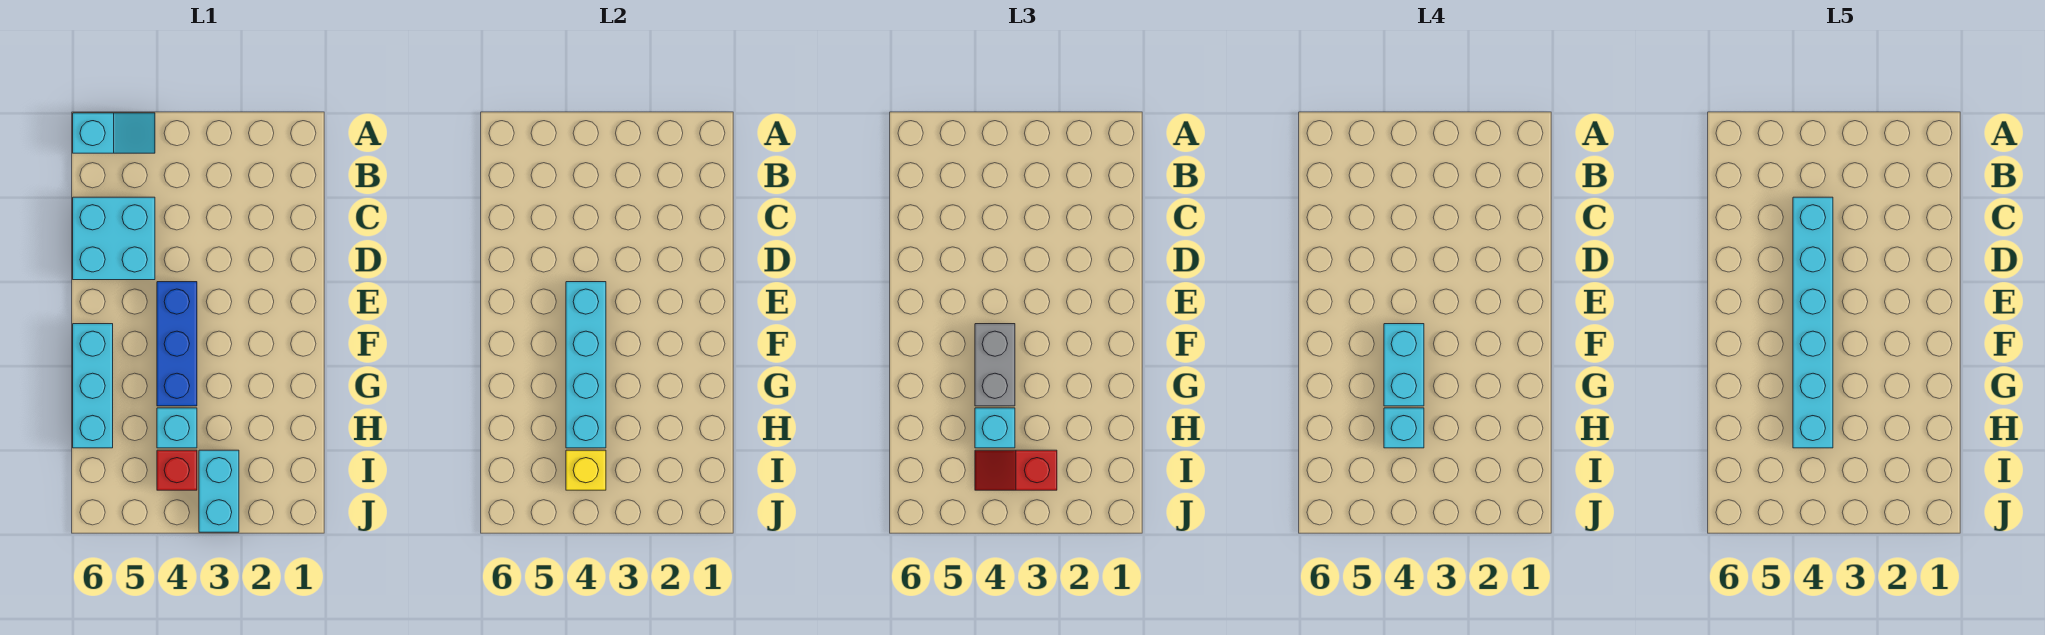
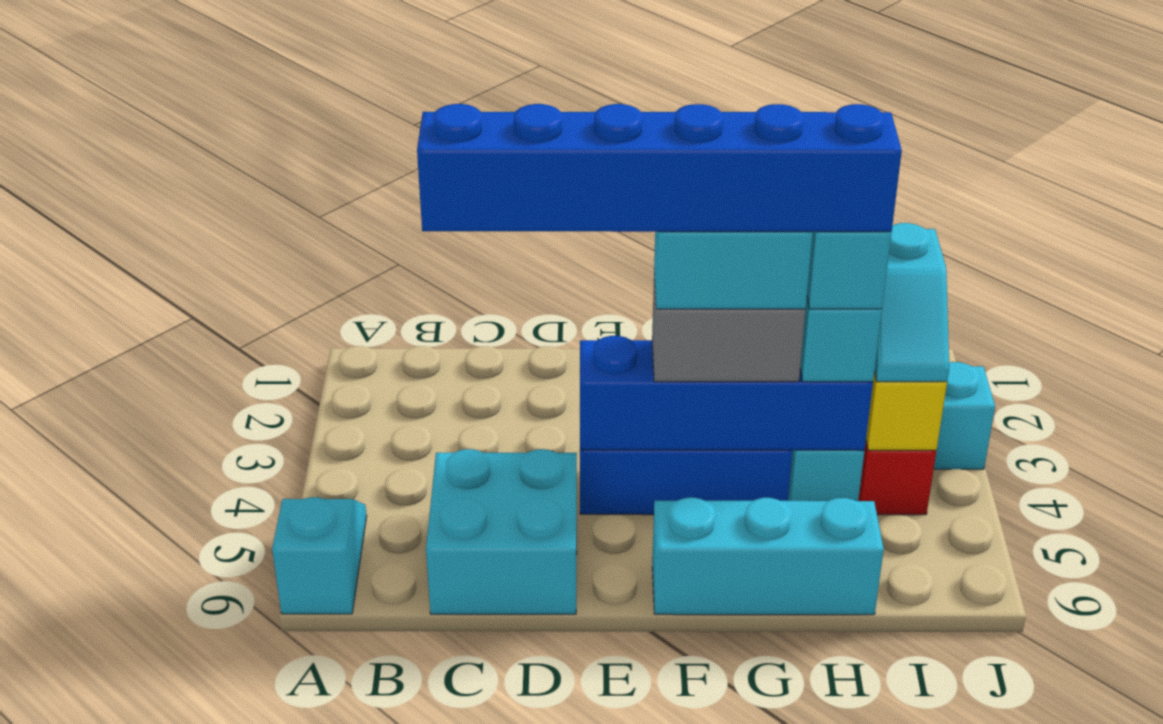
cyan brick C4:H4 level 5 -> blue brick C4:H4 level 5
cyan brick E4:H4 level 2 -> blue brick E4:H4 level 2
red slope I3:I4 level 3 top 3 -> cyan slope I3:I4 level 3 top 3

